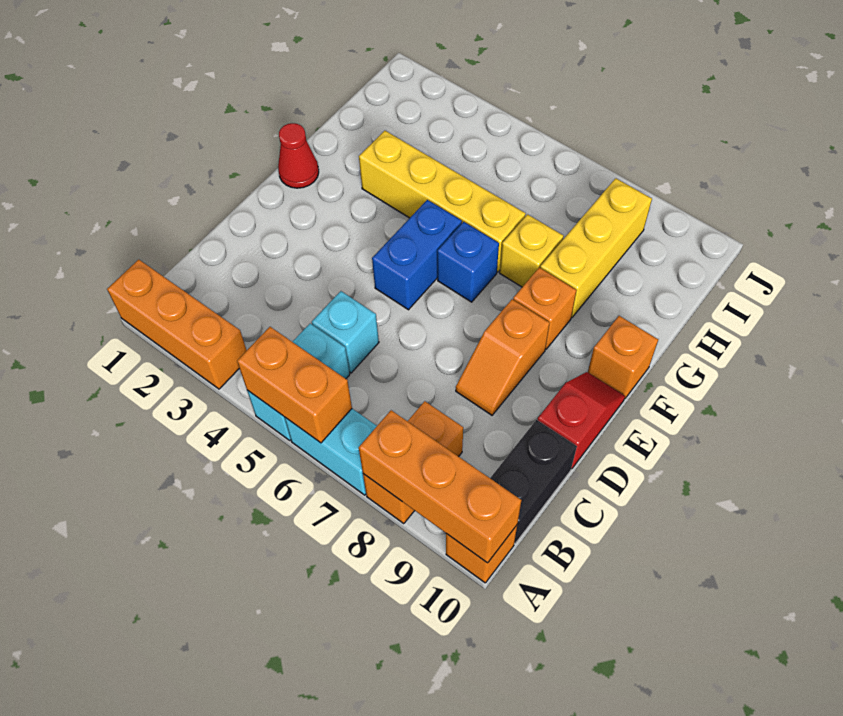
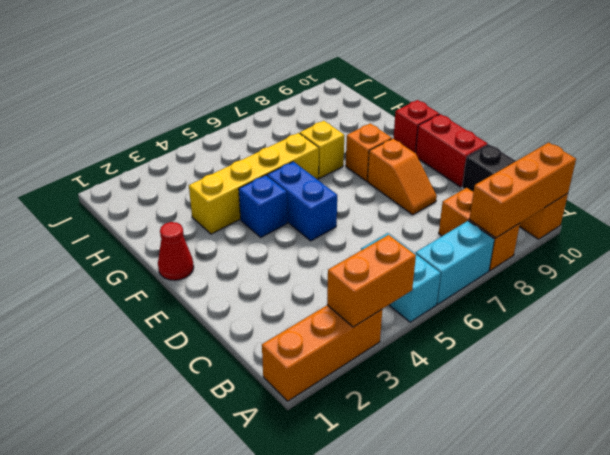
orange brick A5:A6 level 2 -> orange brick A3:A4 level 2
cyan brick C5 level 1 -> none
red slope D10:E10 level 1 top D -> red brick D10:E10 level 1
blue brick F6 level 1 -> blue brick F4 level 1
orange brick F10 level 1 -> red brick F10 level 1
yellow brick G8:I8 level 1 -> none

